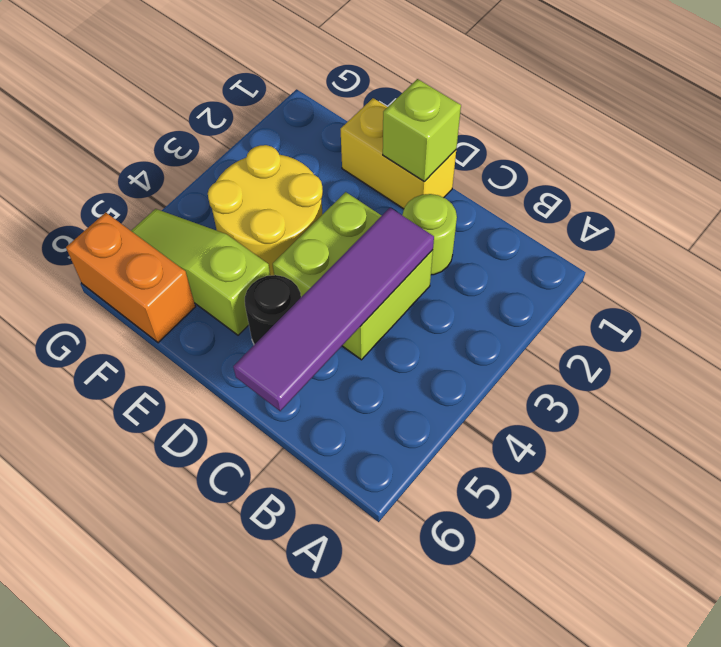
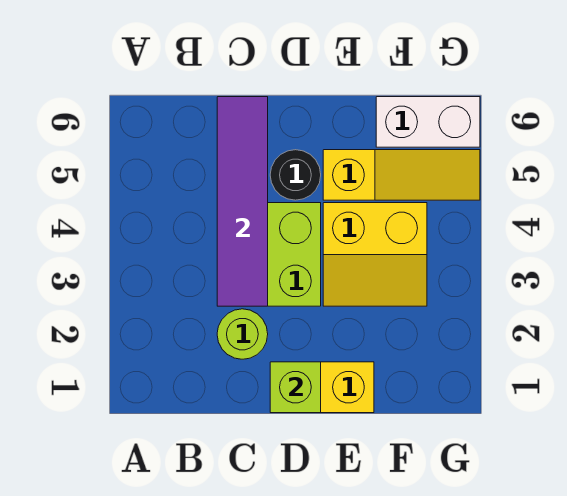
yellow round brick E3:F4 level 1 -> yellow slope E3:F4 level 1 top 4
lime slope E5:G5 level 1 top E -> yellow slope E5:G5 level 1 top E
orange brick F6:G6 level 1 -> white brick F6:G6 level 1

